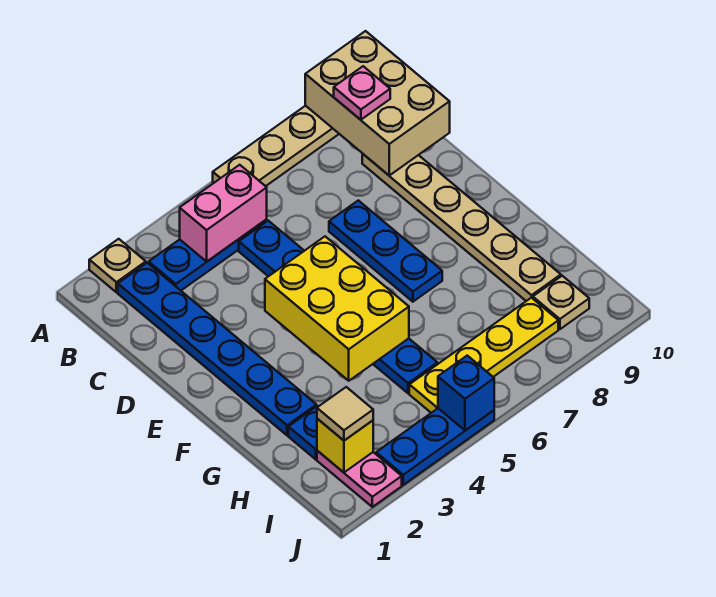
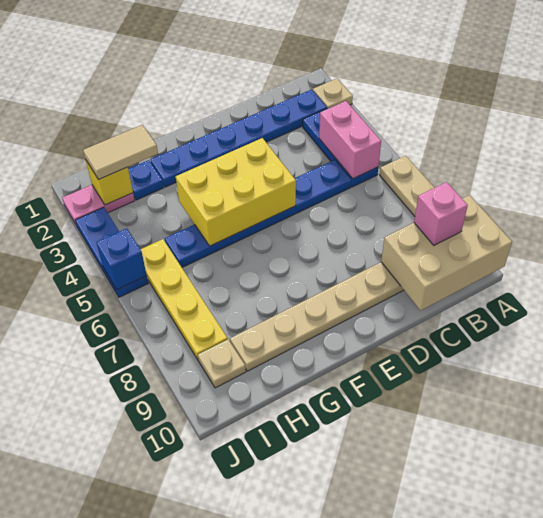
pink plate B9 level 3 -> pink brick B9 level 3
blue plate D7:F7 level 1 -> none
tan tile I2 level 3 -> tan tile H2:I2 level 3

